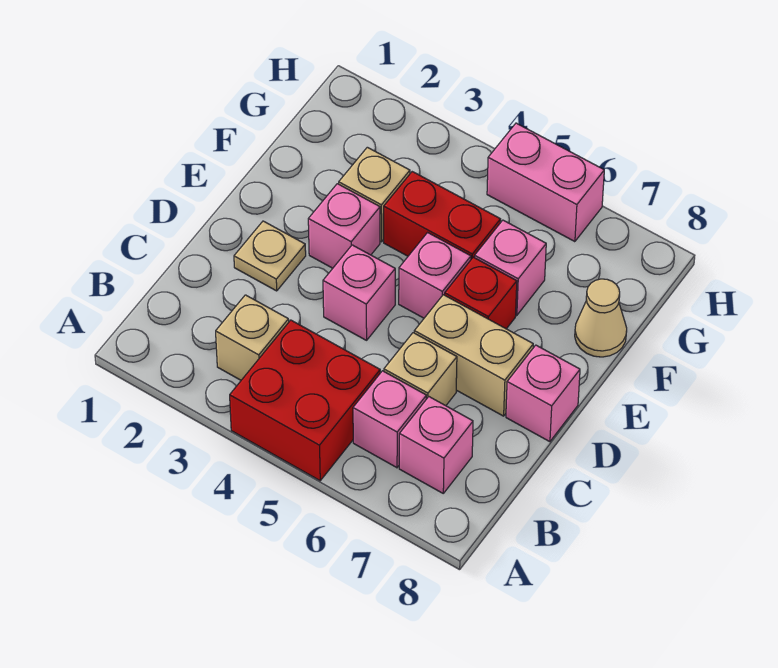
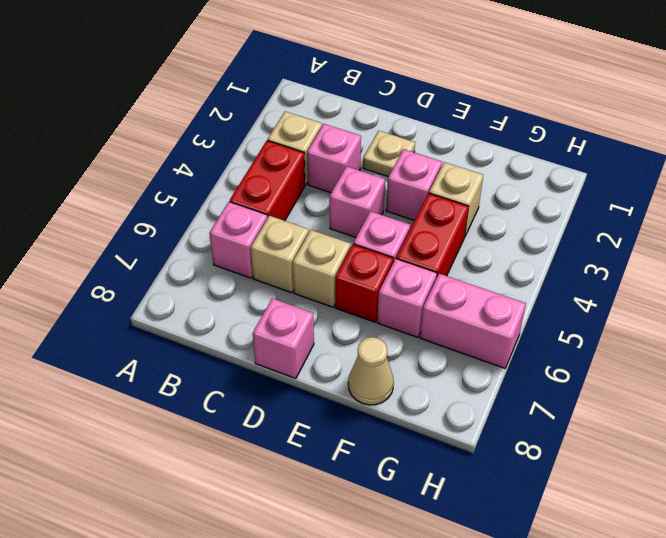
red brick A4:B5 level 1 -> red brick B4:B5 level 1
pink brick B7 level 1 -> pink brick C3 level 1
tan brick D6:D7 level 1 -> tan brick D6 level 1
pink brick H5:H6 level 1 -> pink brick G6:H6 level 1

